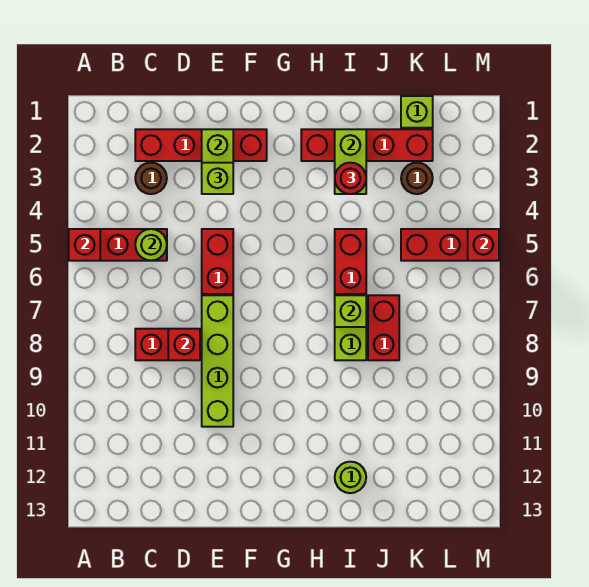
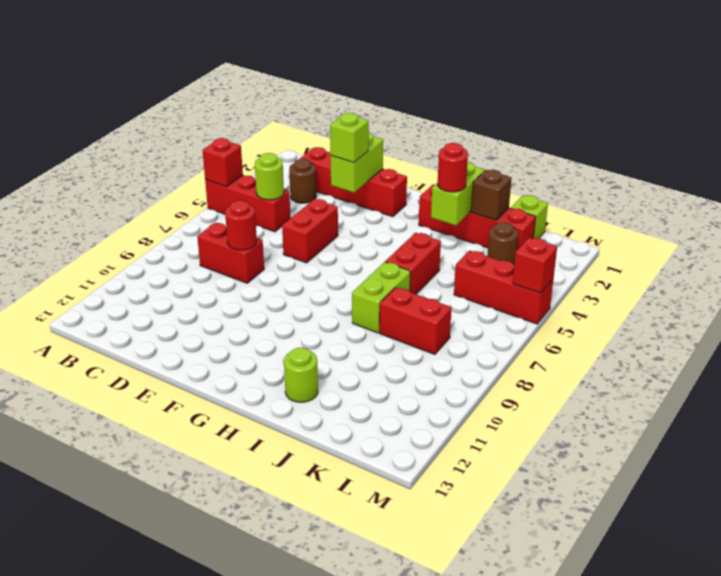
red brick D8 level 2 -> red round brick D8 level 2
lime brick E7:E10 level 1 -> none
lime brick I7 level 2 -> none
none -> brown brick J2 level 2
red brick J7:J8 level 1 -> red brick J8:K8 level 1

